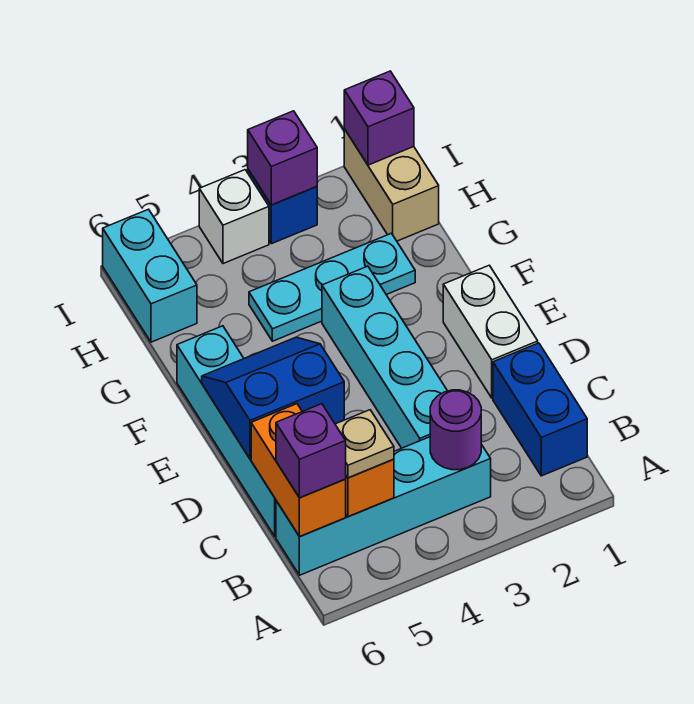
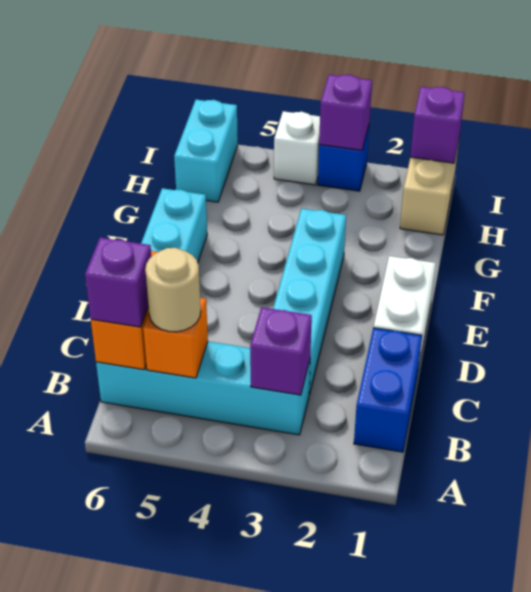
purple round brick B3 level 2 -> purple brick B3 level 2
tan plate B5 level 3 -> tan round brick B5 level 3
blue slope D5:E6 level 2 top D -> none
cyan plate G2:G4 level 1 -> none

